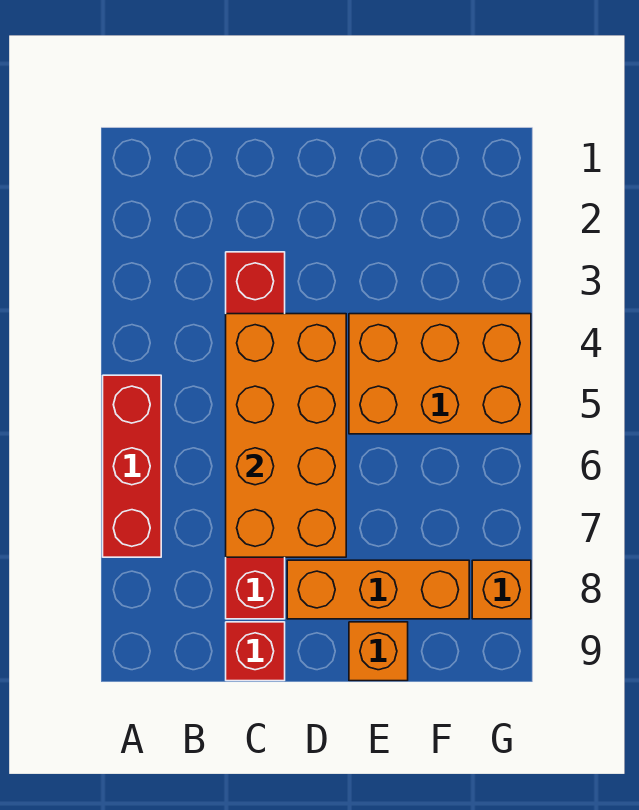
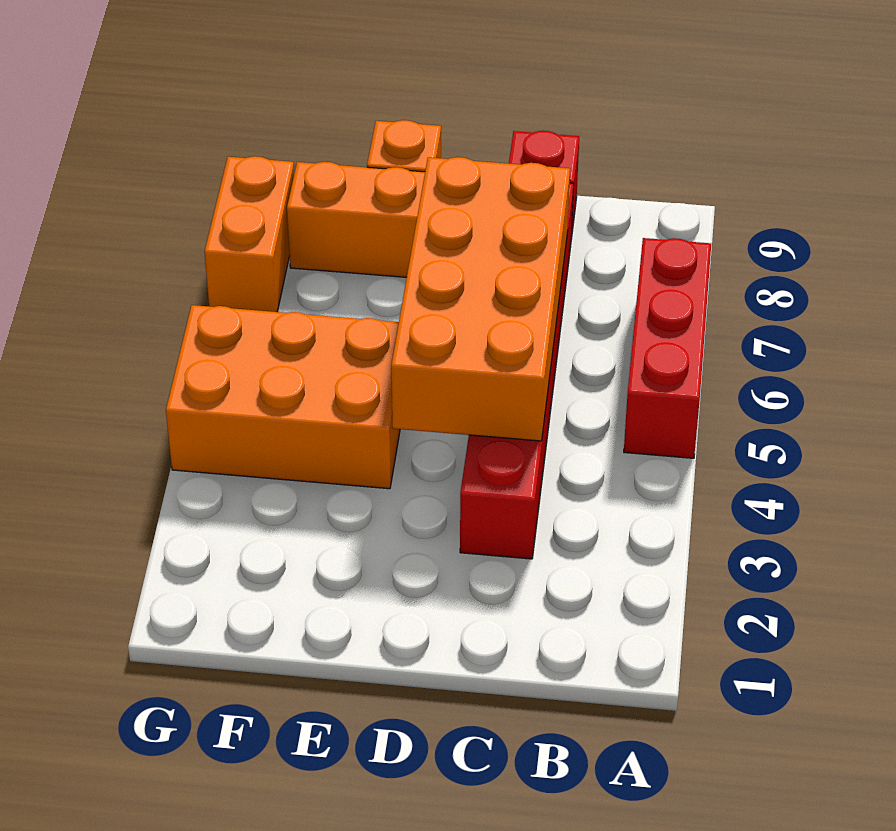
orange brick G8 level 1 -> orange brick G7:G8 level 1

